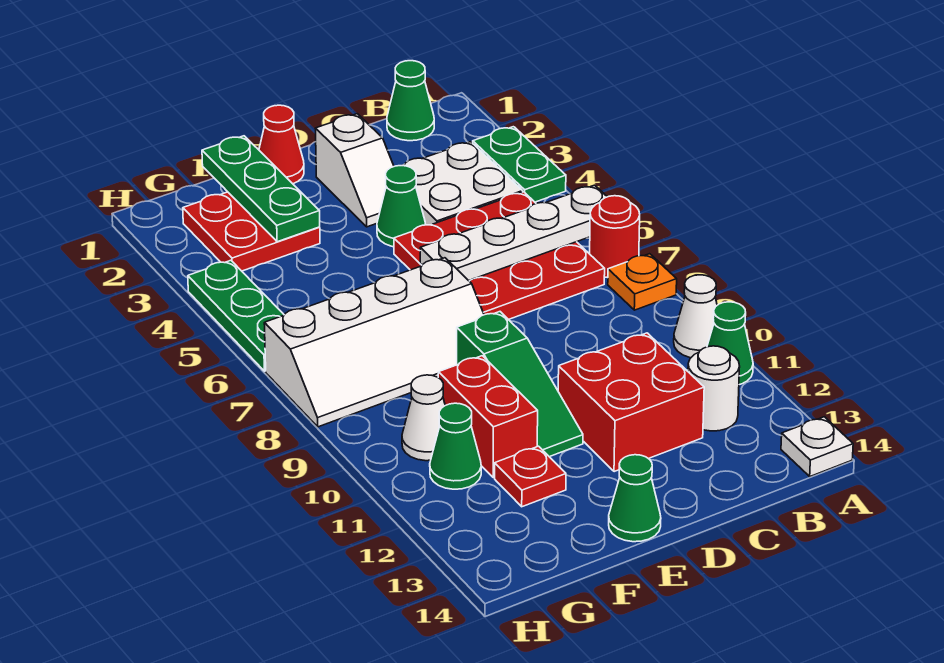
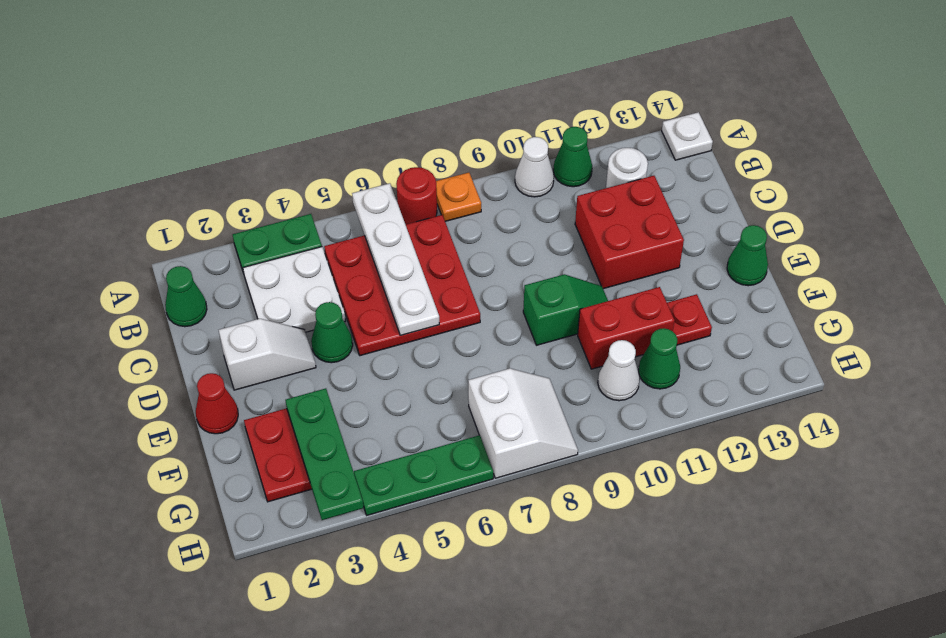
white slope E7:H8 level 1 top 7 -> white slope G7:H8 level 1 top 7
green slope E9:E11 level 1 top 9 -> green slope E9:E10 level 1 top 9
green plate F1:F3 level 2 -> green plate F3:H3 level 2

